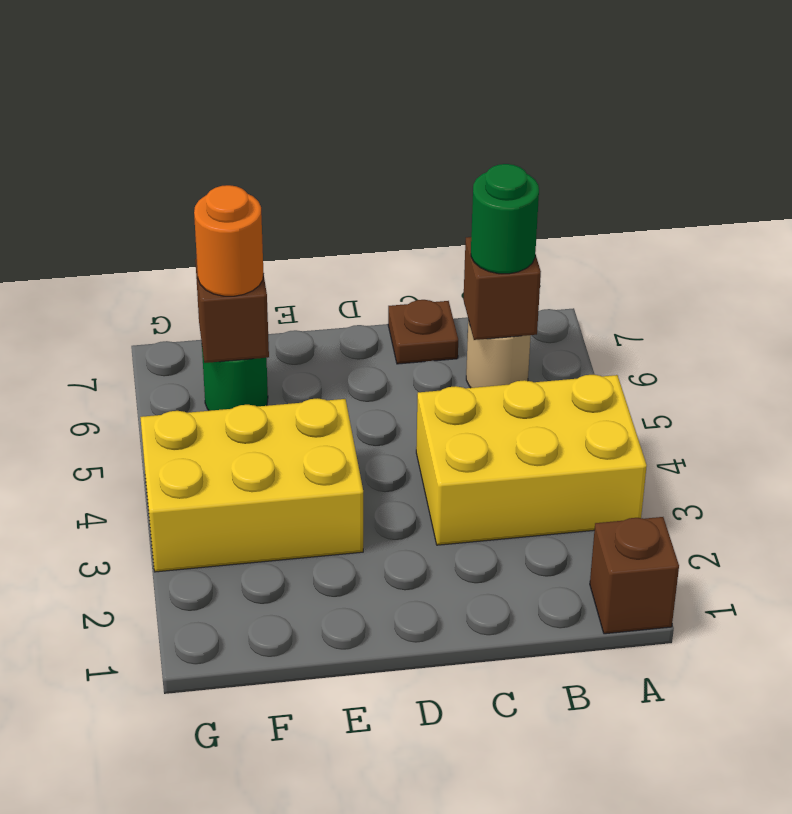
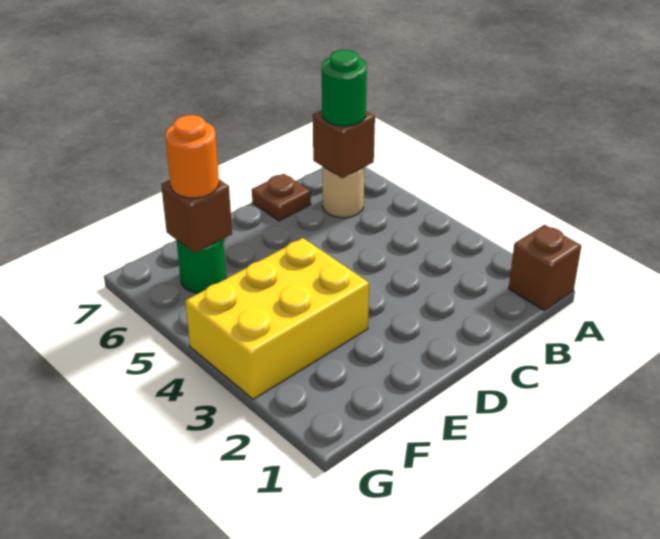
yellow brick A3:C4 level 1 -> none

